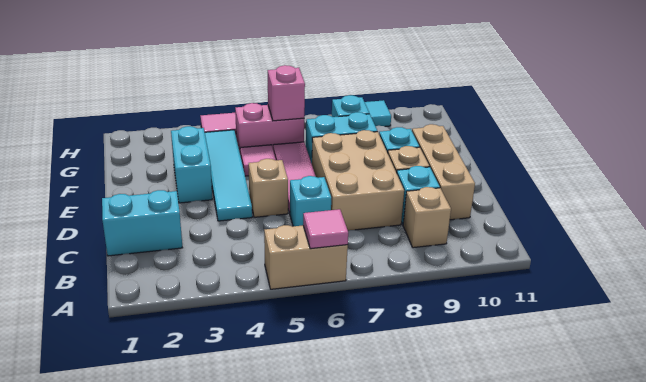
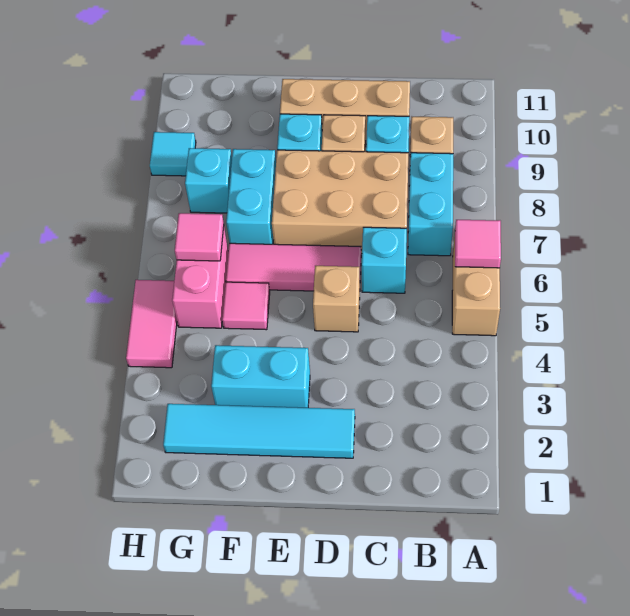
cyan brick C1:C2 level 1 -> cyan brick B7:B8 level 1
cyan tile D4:G4 level 1 -> cyan tile D2:G2 level 1
pink brick G6 level 2 -> pink tile G6 level 2

